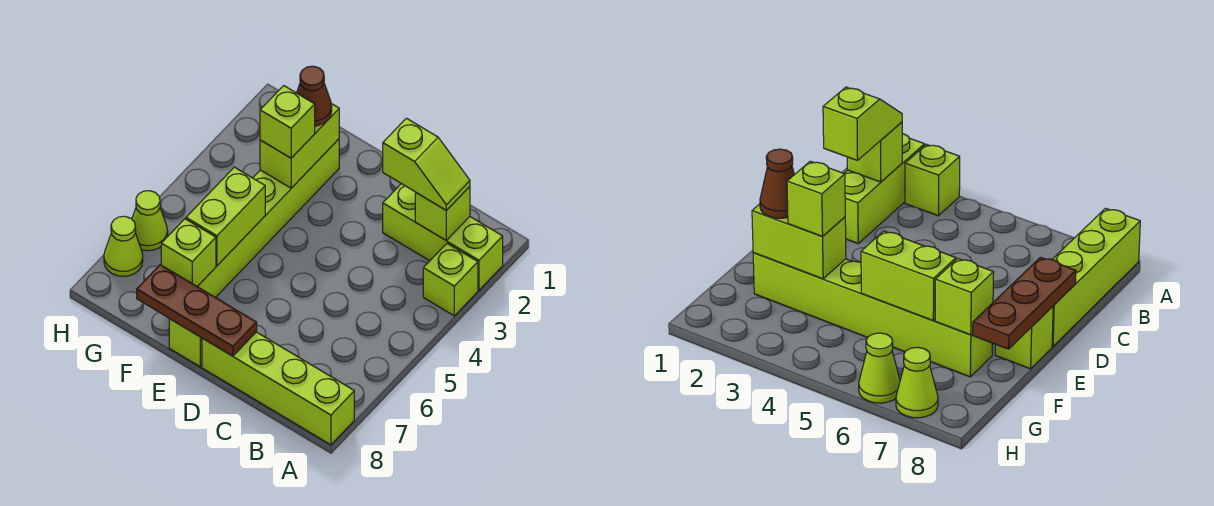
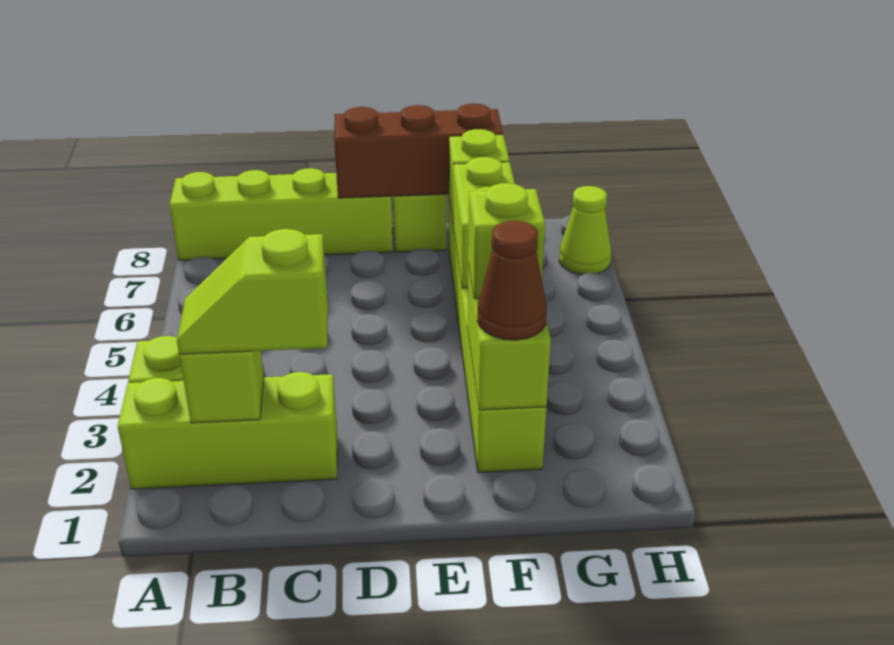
brown plate D8:F8 level 2 -> brown brick D8:F8 level 2
lime cone H6 level 1 -> none

